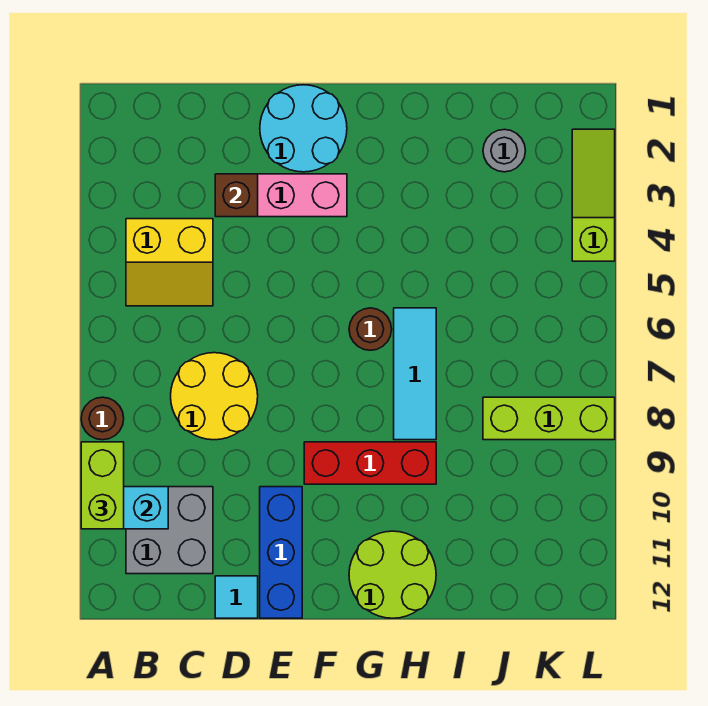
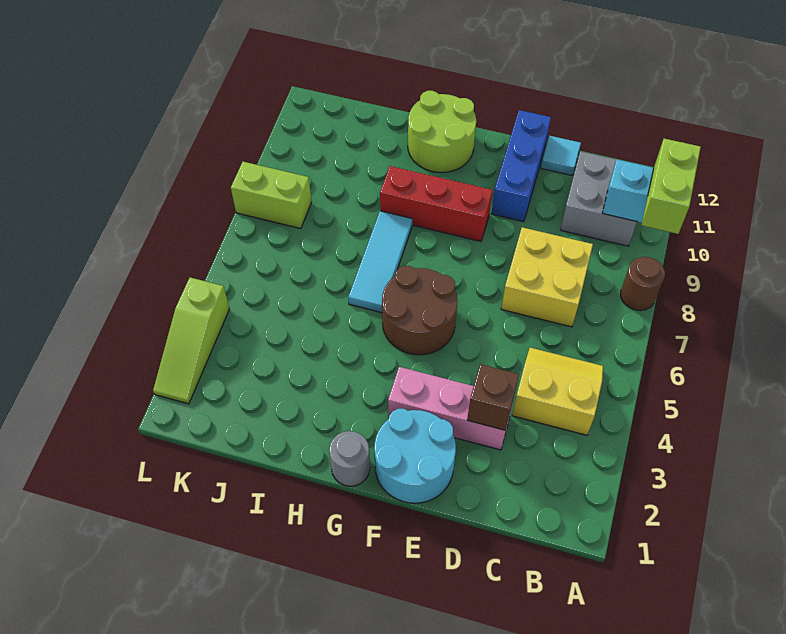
yellow round brick C7:D8 level 1 -> yellow brick C7:D8 level 1
brown round brick G6 level 1 -> brown round brick F5:G6 level 1
grey round brick J2 level 1 -> grey round brick G1 level 1
lime brick J8:L8 level 1 -> lime brick K8:L8 level 1

